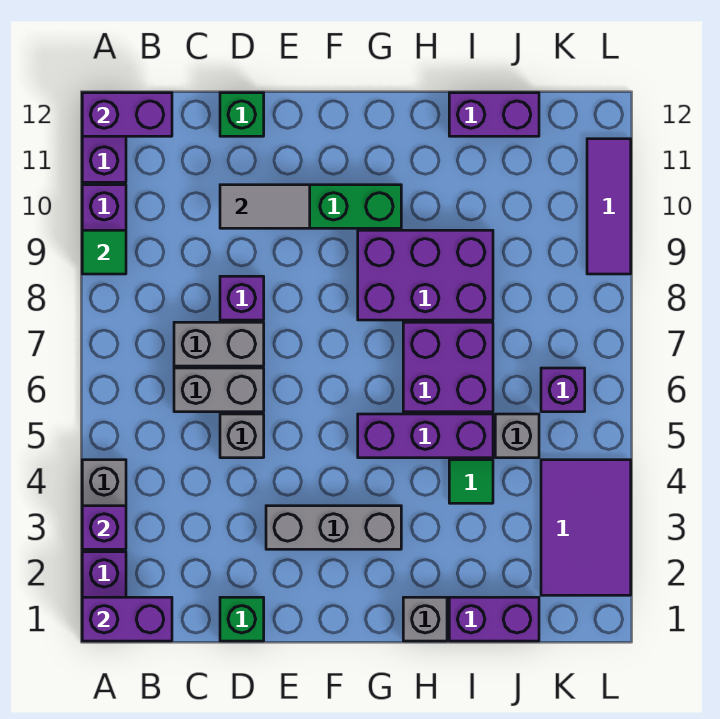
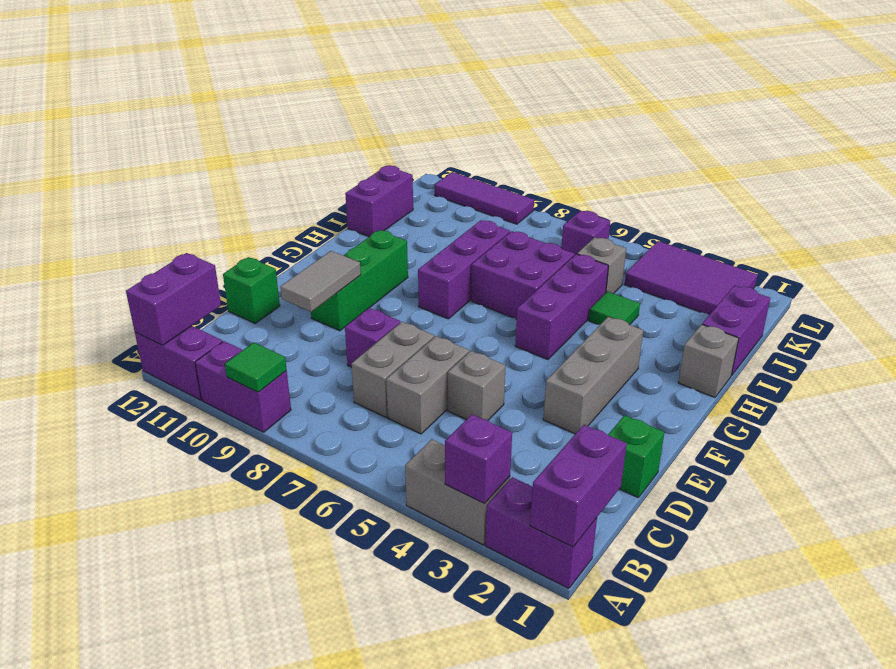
purple brick G8:I9 level 1 -> purple brick G8:I8 level 1

